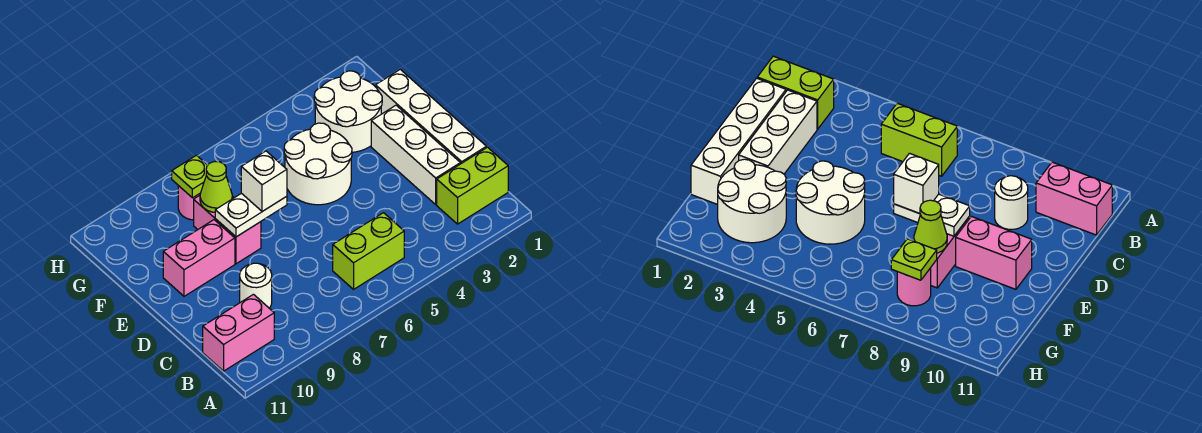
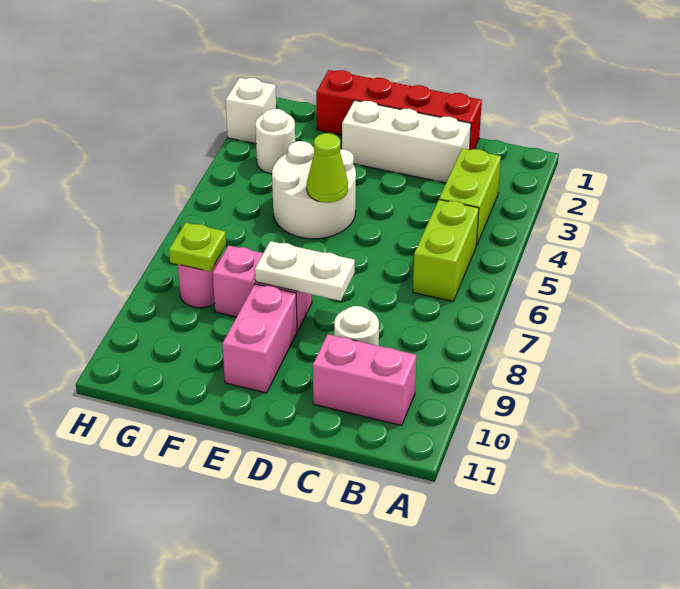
lime brick B1:B2 level 1 -> lime brick B3:B4 level 1
pink brick B10:B11 level 1 -> pink brick B10:C10 level 1
white brick C1:F1 level 1 -> red brick C1:F1 level 1
white plate E7:E8 level 2 -> white plate D8:E8 level 2
white brick E7 level 3 -> white brick H2 level 1
white round brick F2:G3 level 1 -> white round brick G3 level 1
lime cone F8 level 2 -> lime cone E5 level 2

